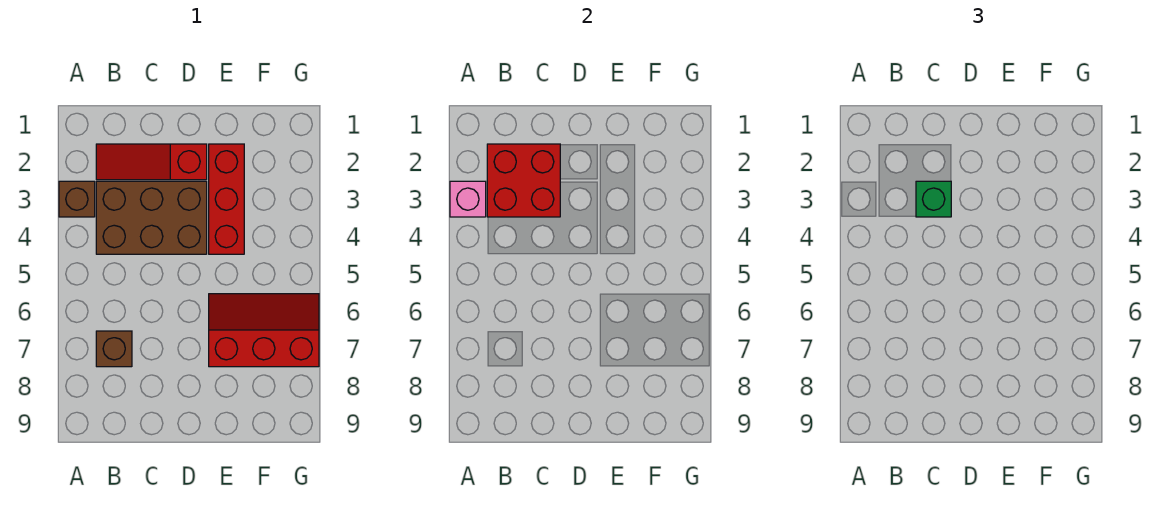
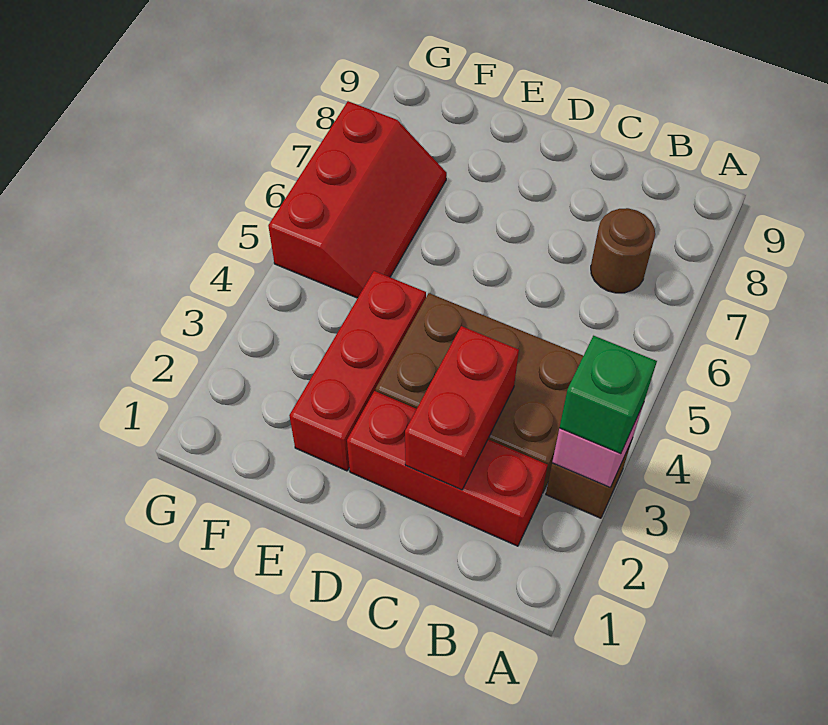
red slope B2:D2 level 1 top D -> red brick B2:D2 level 1
red brick B2:C3 level 2 -> red brick C2:C3 level 2
brown brick B7 level 1 -> brown round brick B7 level 1
green brick C3 level 3 -> green brick A3 level 3
red slope E6:G7 level 1 top 7 -> red slope F5:G7 level 1 top G

